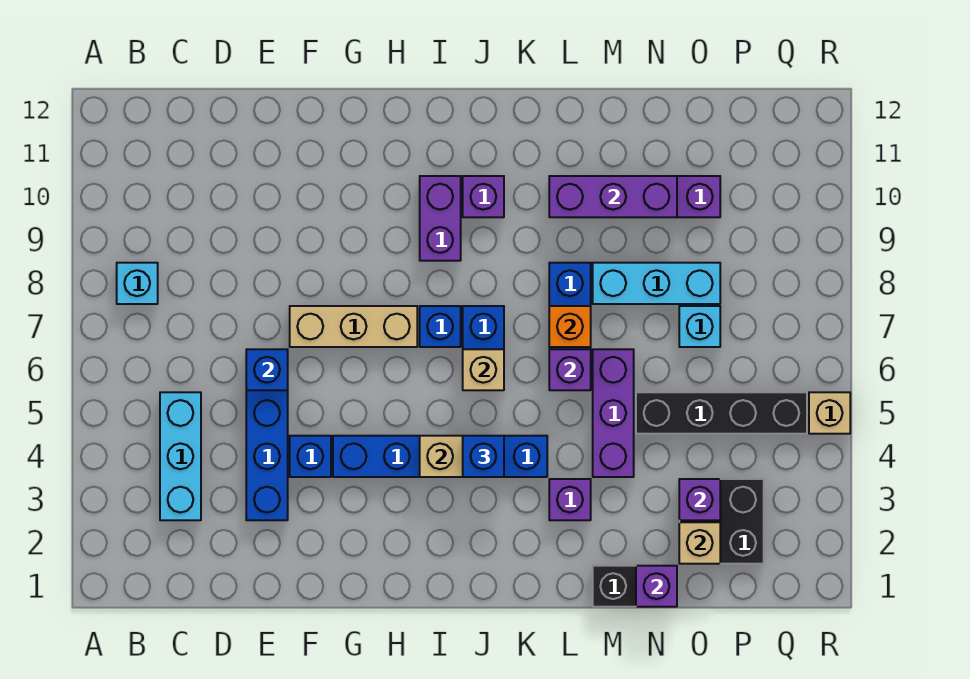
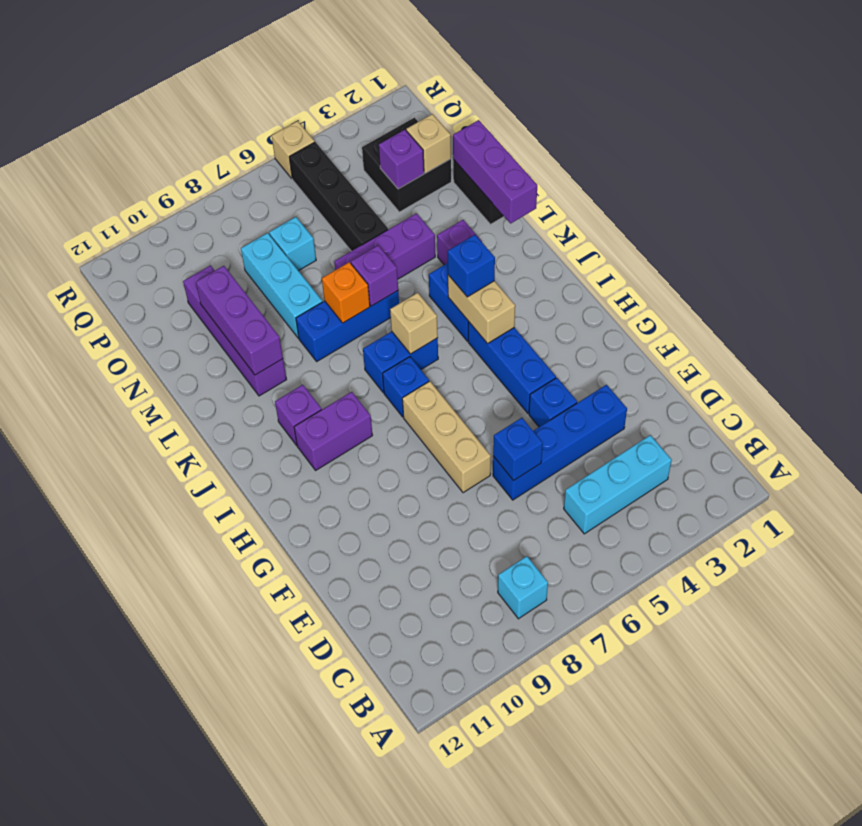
purple brick N1 level 2 -> purple brick L1:N1 level 2

